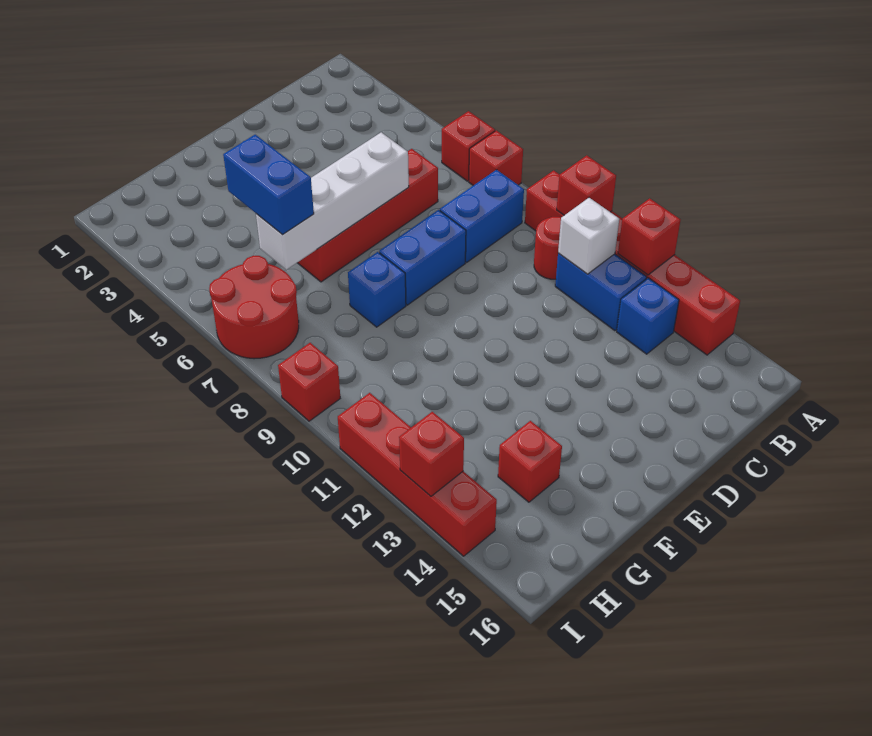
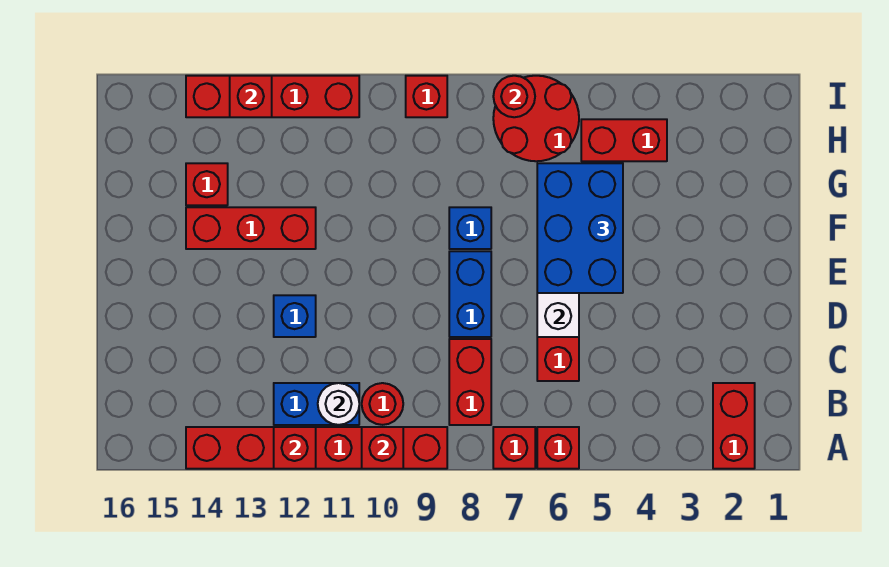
none -> red brick A2:B2 level 1
blue brick B8:C8 level 1 -> red brick B8:C8 level 1
white brick B11 level 2 -> white round brick B11 level 2
blue brick B13 level 1 -> blue brick D12 level 1
none -> red brick F12:F14 level 1
blue brick G5:G6 level 3 -> blue brick E5:G6 level 3
none -> red brick H4:H5 level 1
none -> red round brick I7 level 2

